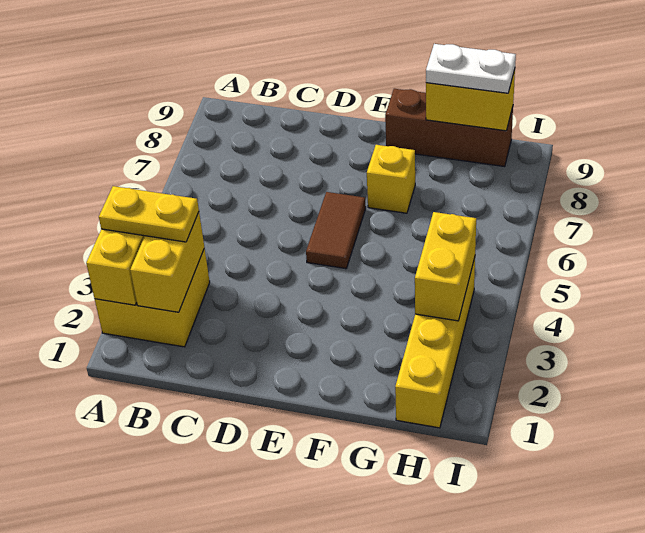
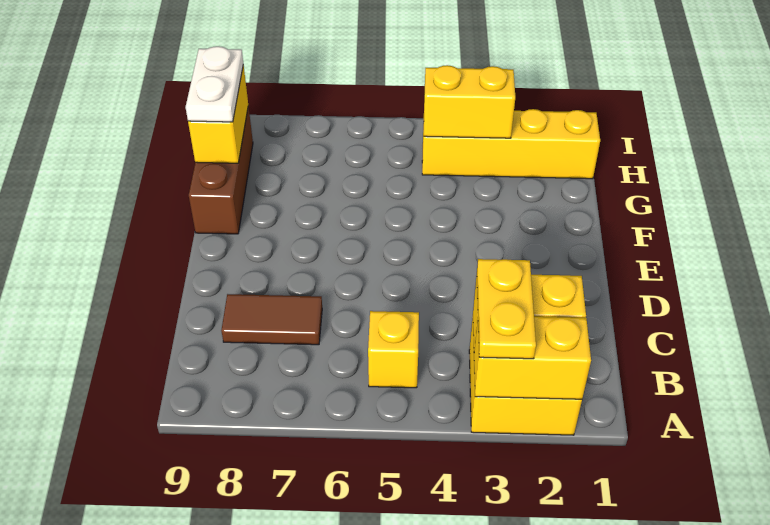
brown tile E5:E6 level 1 -> brown tile C7:C8 level 1
yellow brick F7 level 1 -> yellow brick B5 level 1

